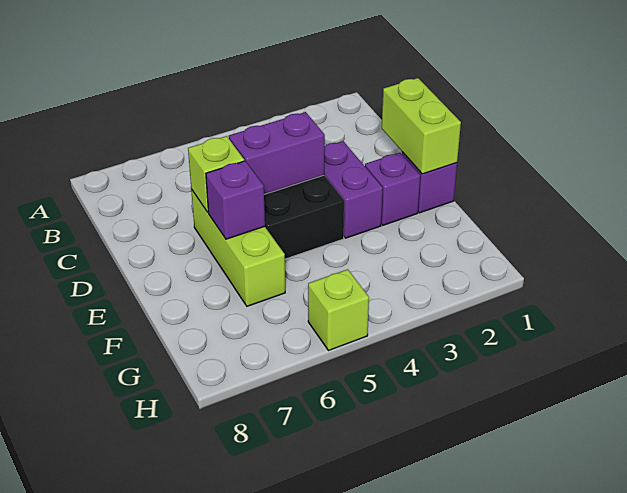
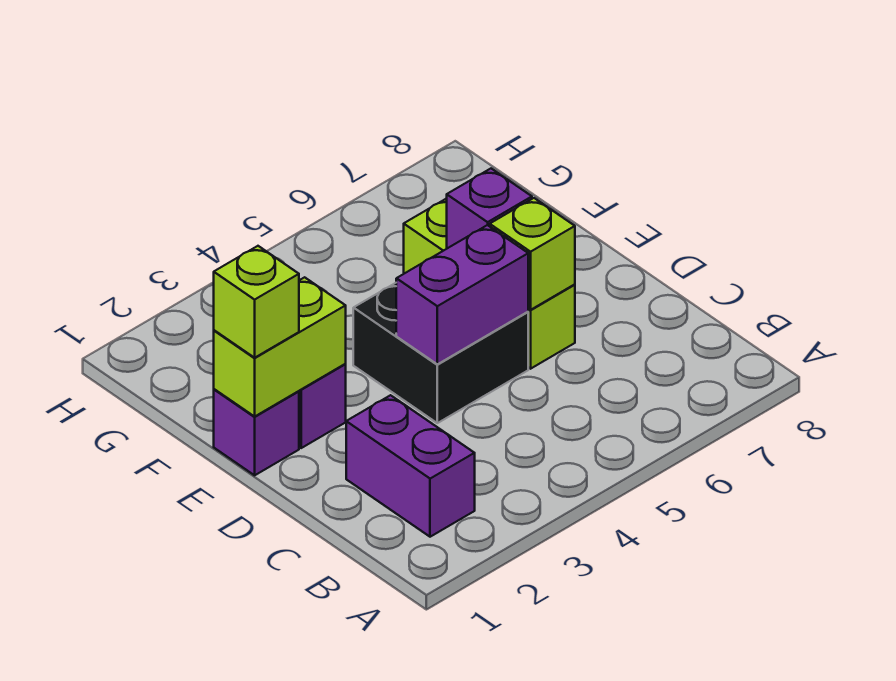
lime brick D1:E1 level 2 -> lime brick E1:E2 level 2
purple brick D3:E3 level 1 -> purple brick B2:C2 level 1
lime brick H5 level 1 -> lime brick E1 level 3

